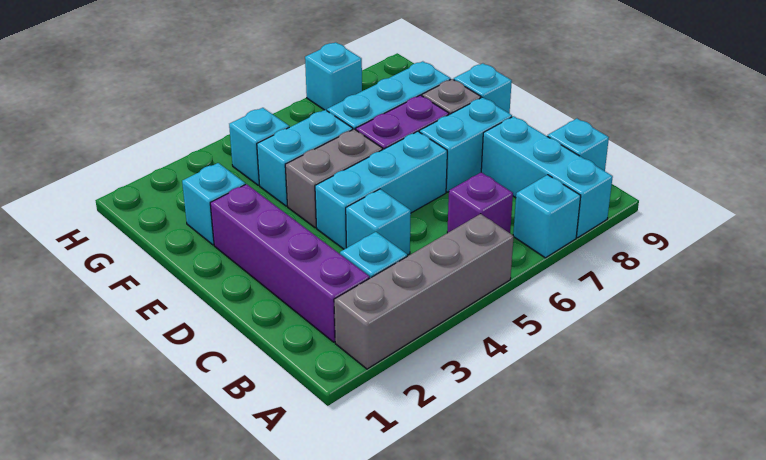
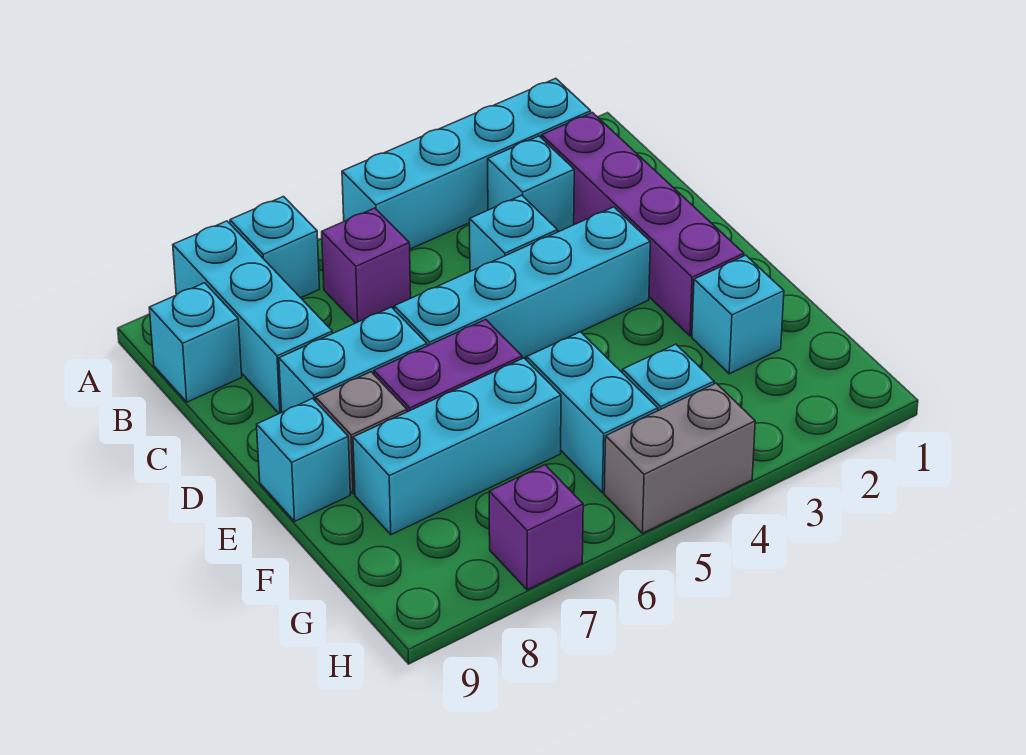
grey brick A2:A5 level 1 -> cyan brick A2:A5 level 1
cyan brick D4:D6 level 1 -> cyan brick D3:D6 level 1
grey brick E4:E5 level 1 -> grey brick H4:H5 level 1
cyan brick F4:F5 level 1 -> cyan brick F5:G5 level 1
cyan brick H7 level 1 -> purple brick H7 level 1

